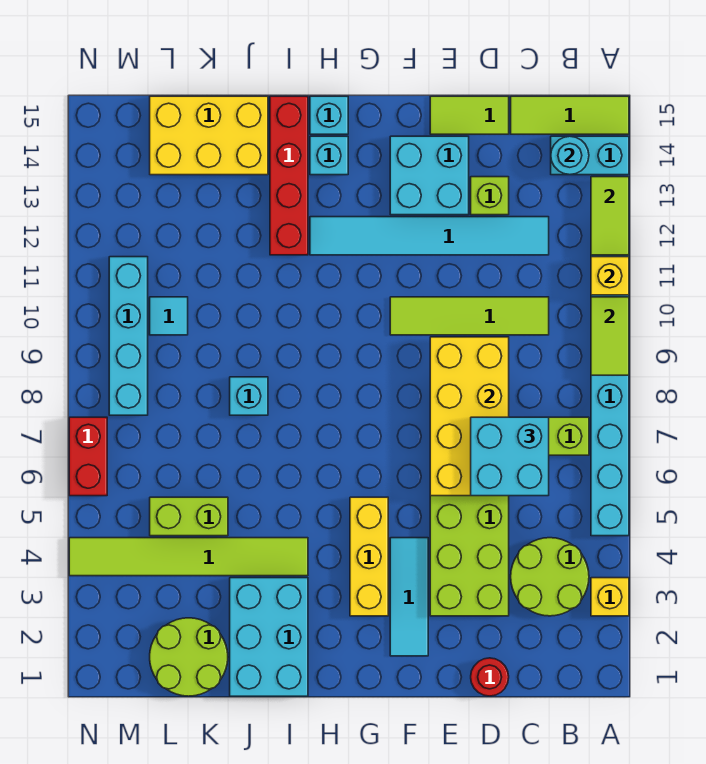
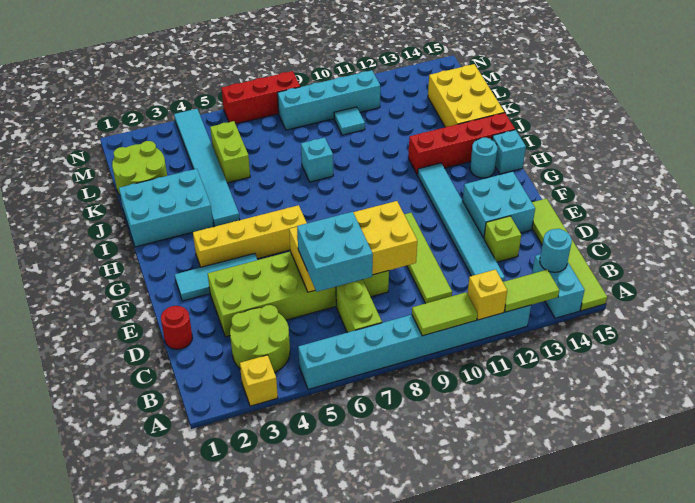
yellow brick G3:G5 level 1 -> yellow brick G3:G6 level 1
cyan brick H14 level 1 -> cyan round brick H14 level 1
lime tile I4:N4 level 1 -> cyan tile I4:N4 level 1
red brick N6:N7 level 1 -> red brick N6:N8 level 1

